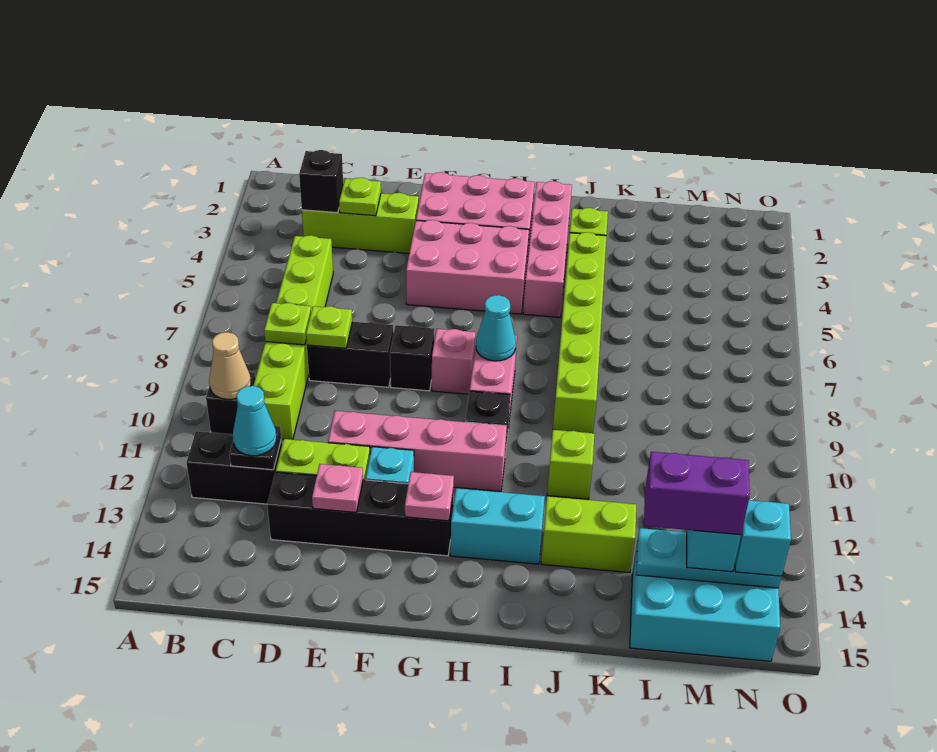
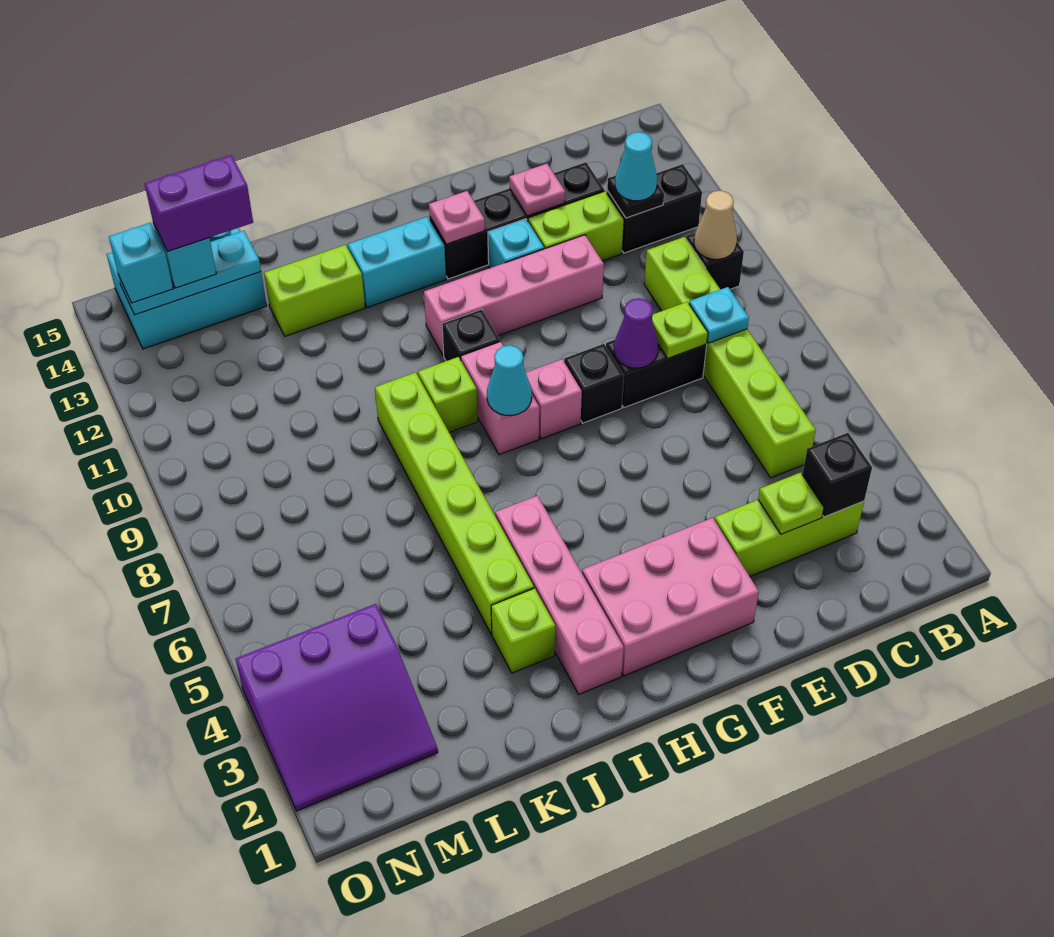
lime plate C8 level 2 -> cyan plate C8 level 2
none -> purple cone E8 level 2
pink brick F4:H5 level 1 -> none
lime brick J11 level 1 -> lime brick I9 level 1
none -> purple slope M2:O4 level 1 top 4

